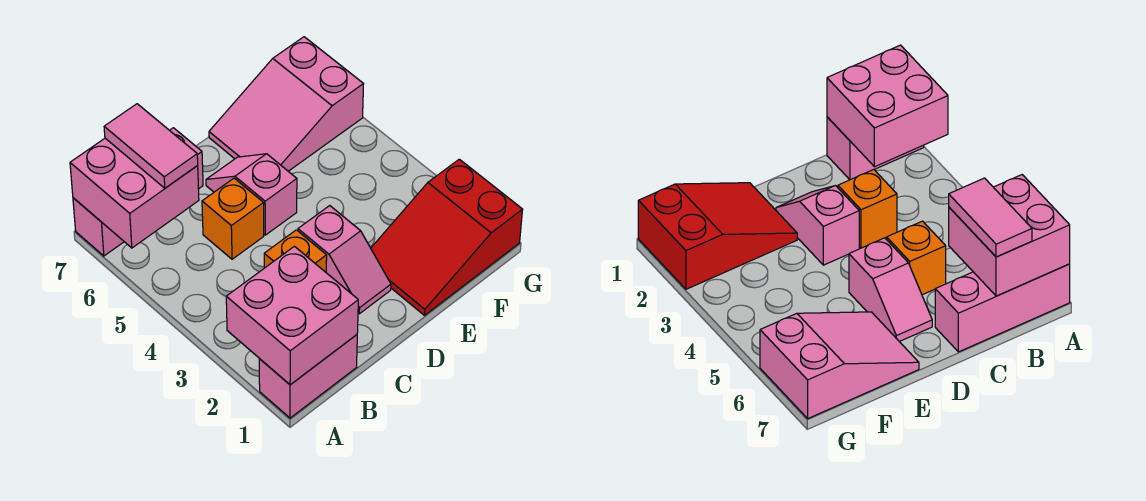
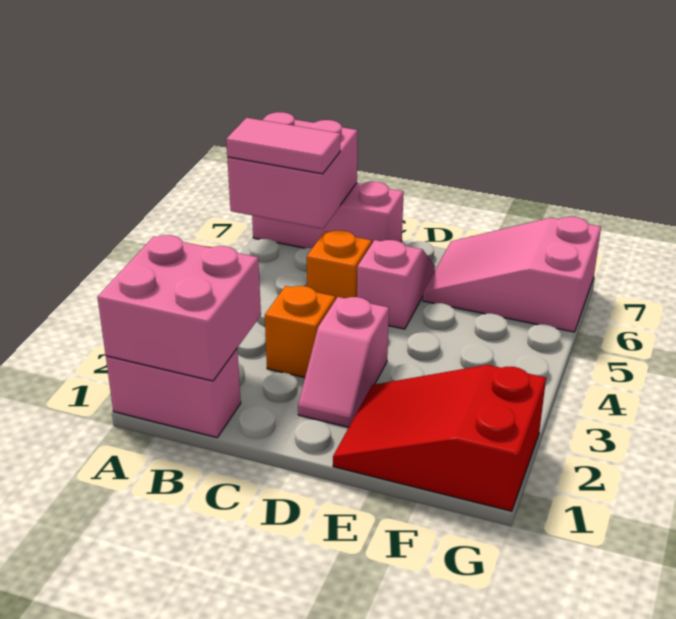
pink tile B6:B7 level 3 -> pink tile A6:B6 level 3

